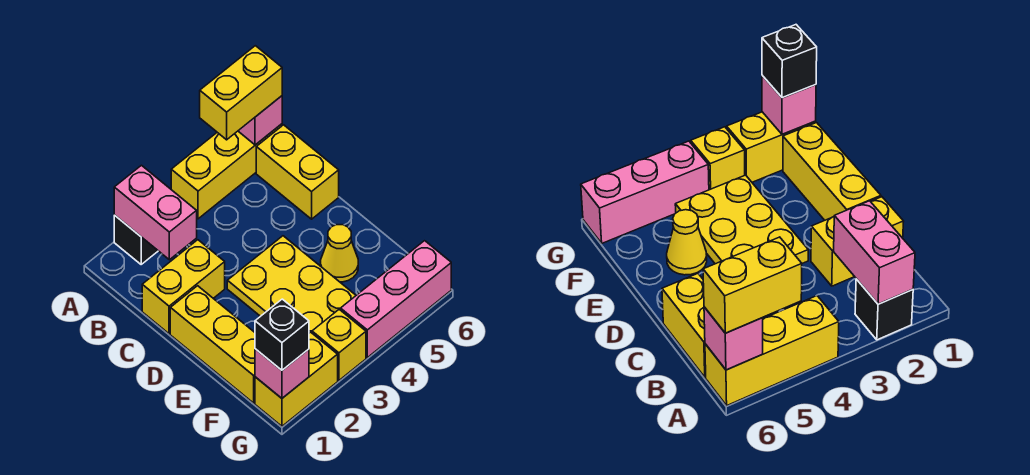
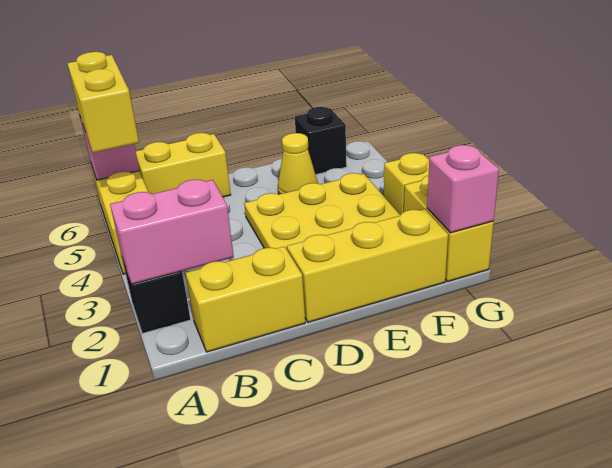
yellow brick C1:C2 level 1 -> yellow brick B1:C1 level 1
black brick G1 level 3 -> black brick F6 level 1
pink brick G4:G6 level 1 -> none

